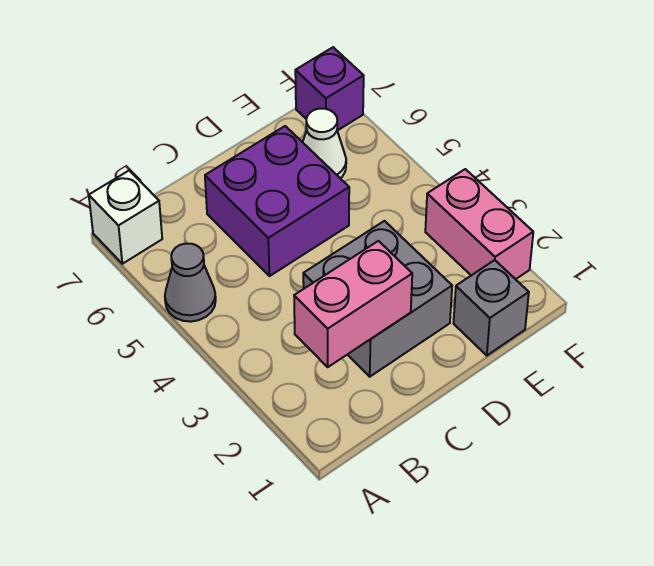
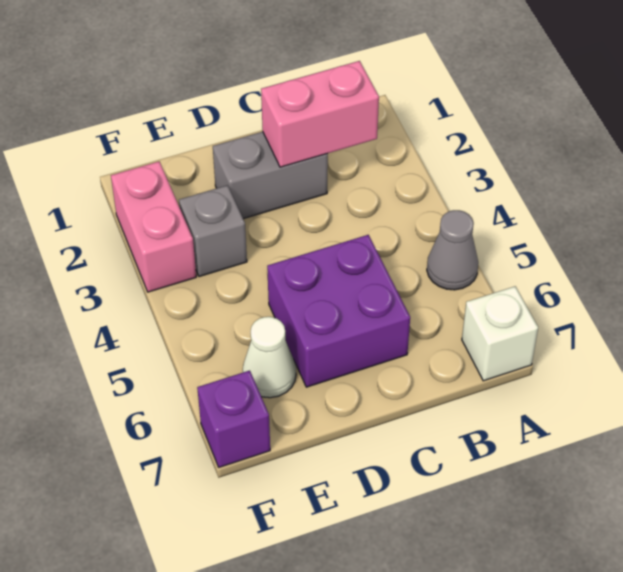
grey brick C2:D3 level 1 -> grey brick C2:D2 level 1
grey brick E1 level 1 -> grey brick E3 level 1

